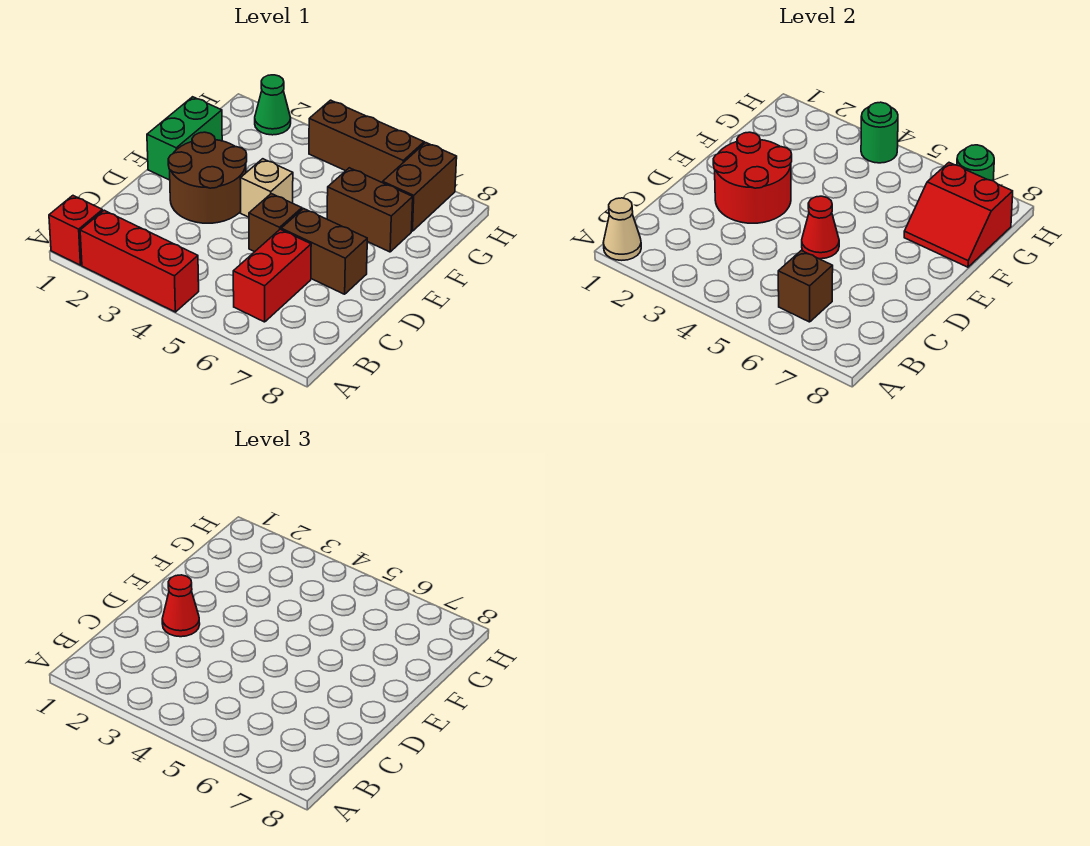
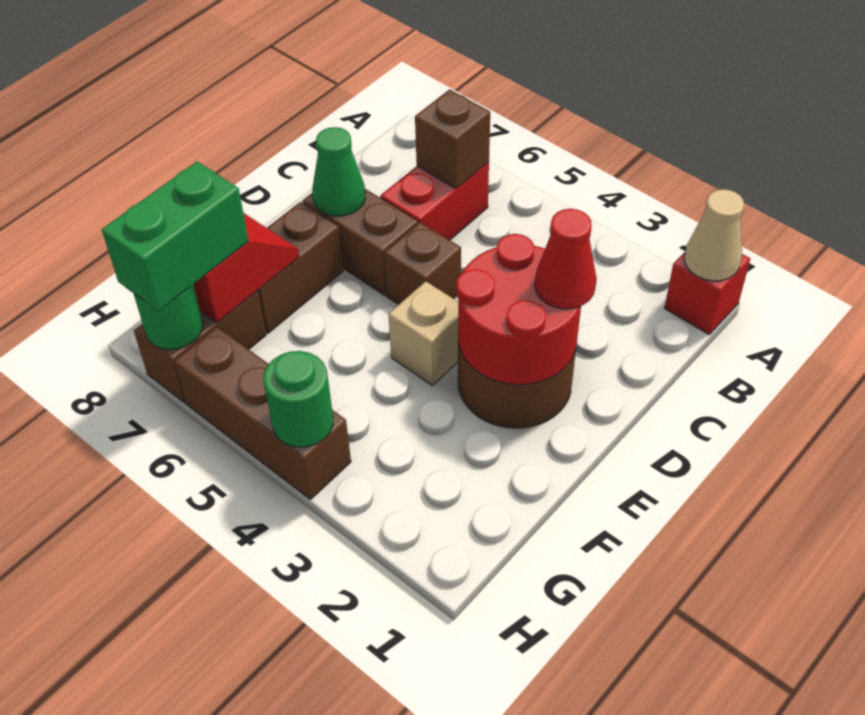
red brick A2:A4 level 1 -> none
red cone D5 level 2 -> none
green brick E1:F1 level 1 -> green brick G7:H7 level 3
brown brick F6:F7 level 1 -> brown brick E7:F7 level 1
green cone H2 level 1 -> green cone D7 level 2

